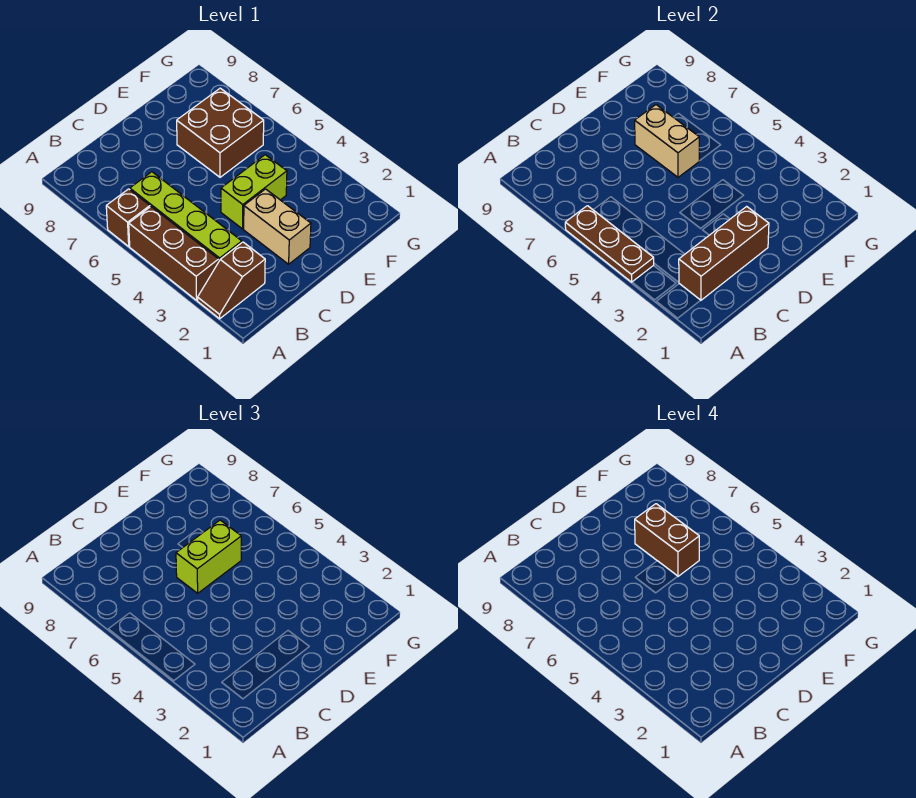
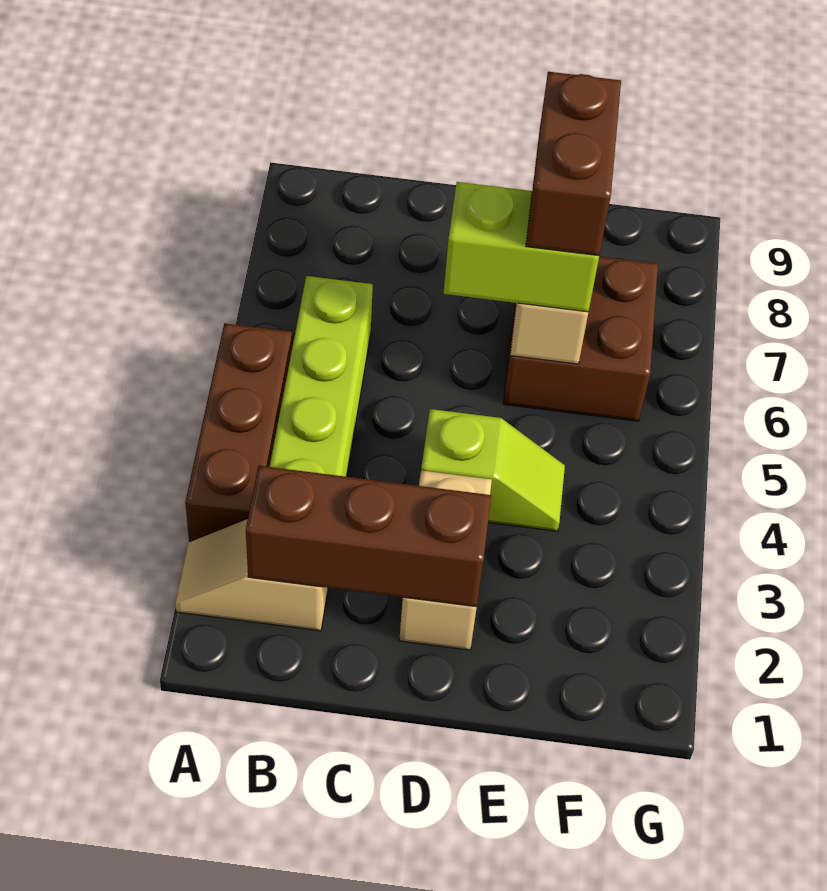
brown slope A2:B2 level 1 top B -> tan slope A2:B2 level 1 top B
brown plate A4:A6 level 2 -> none
brown brick A6 level 1 -> none
lime brick D4:E4 level 1 -> lime slope D4:E4 level 1 top D

